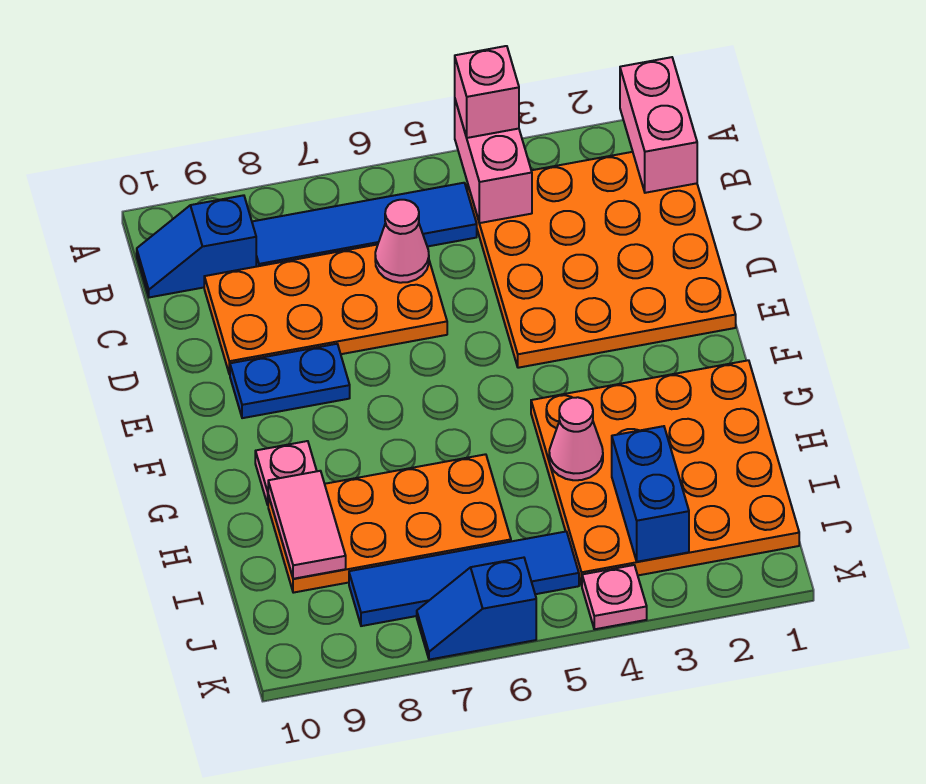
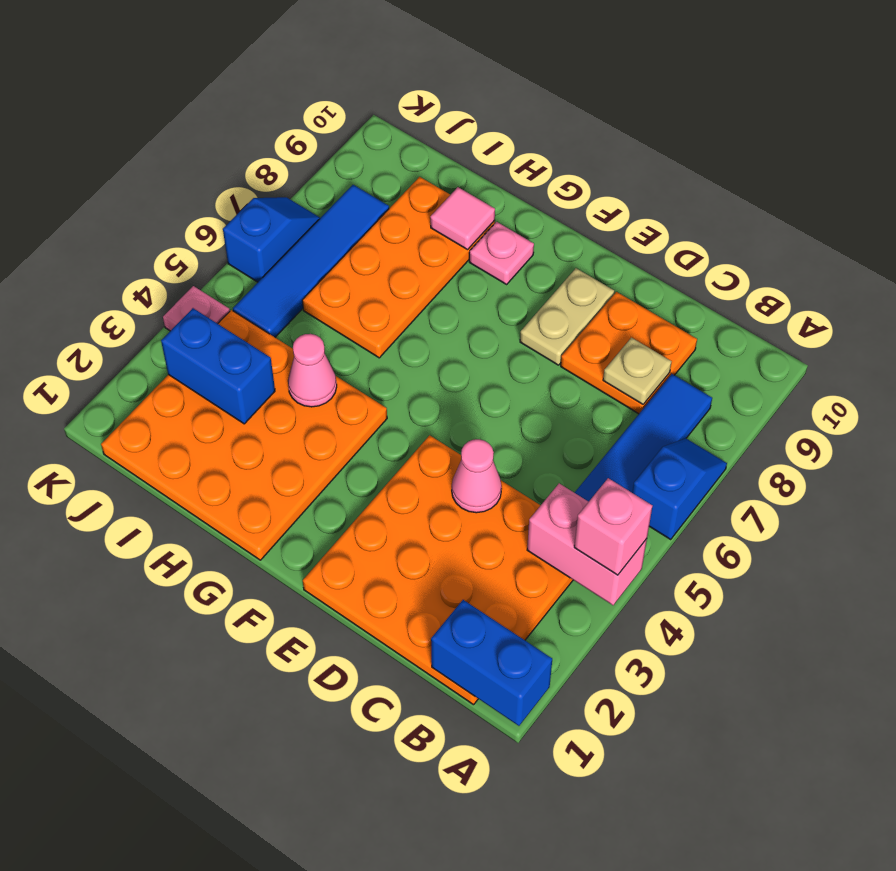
pink brick A1:B1 level 2 -> blue brick A1:B1 level 2
blue slope B9:B10 level 1 top 9 -> blue slope A6:A7 level 1 top 6
orange plate C6:D9 level 1 -> orange plate C8:D9 level 1
pink cone C6 level 2 -> pink cone D4 level 2
none -> tan plate C8 level 2
blue plate E8:E9 level 1 -> tan plate E8:E9 level 1
pink tile H9:I9 level 2 -> pink tile H9 level 2

